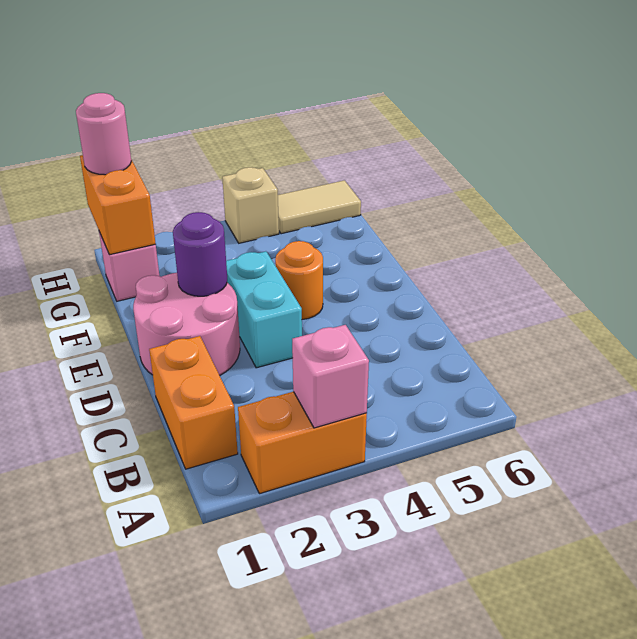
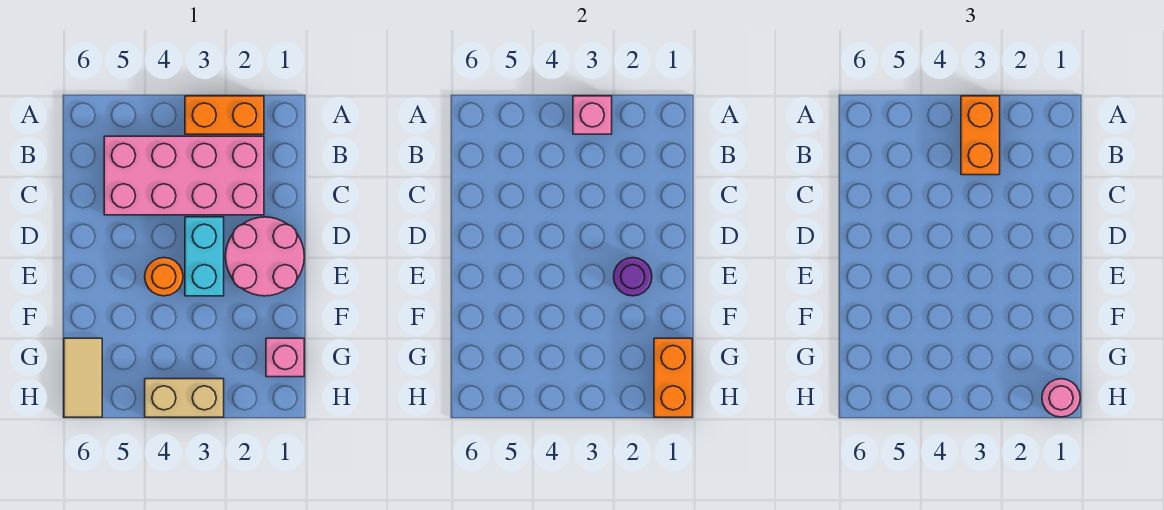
orange brick B1:C1 level 1 -> orange brick A3:B3 level 3
none -> pink brick B2:C5 level 1
tan brick H4 level 1 -> tan brick H3:H4 level 1
tan tile H5:H6 level 1 -> tan tile G6:H6 level 1

